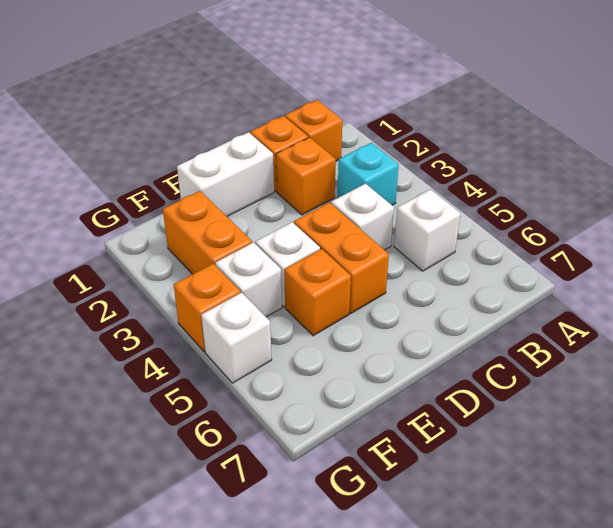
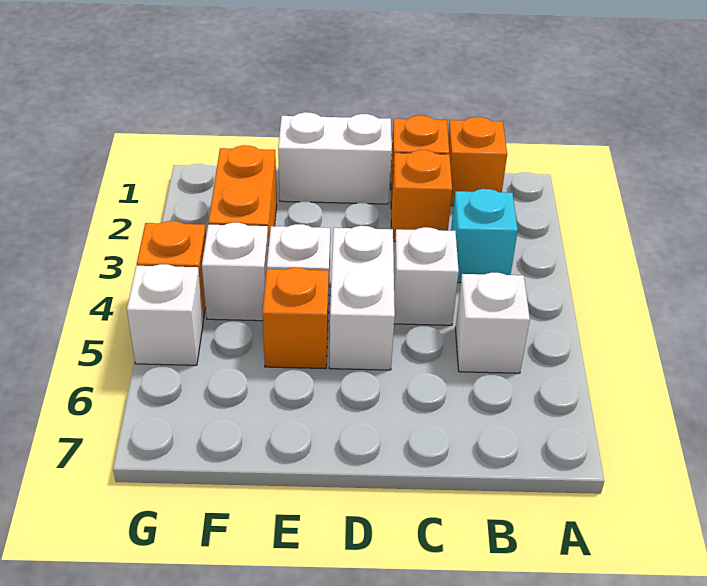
orange brick D4:D5 level 1 -> white brick D4:D5 level 1

